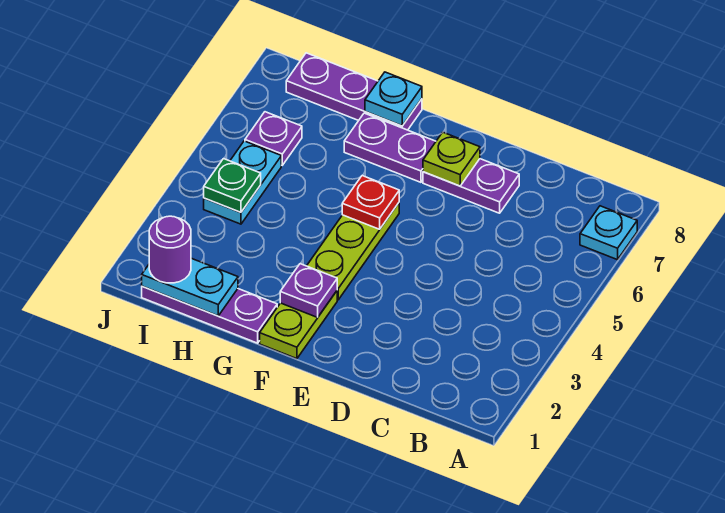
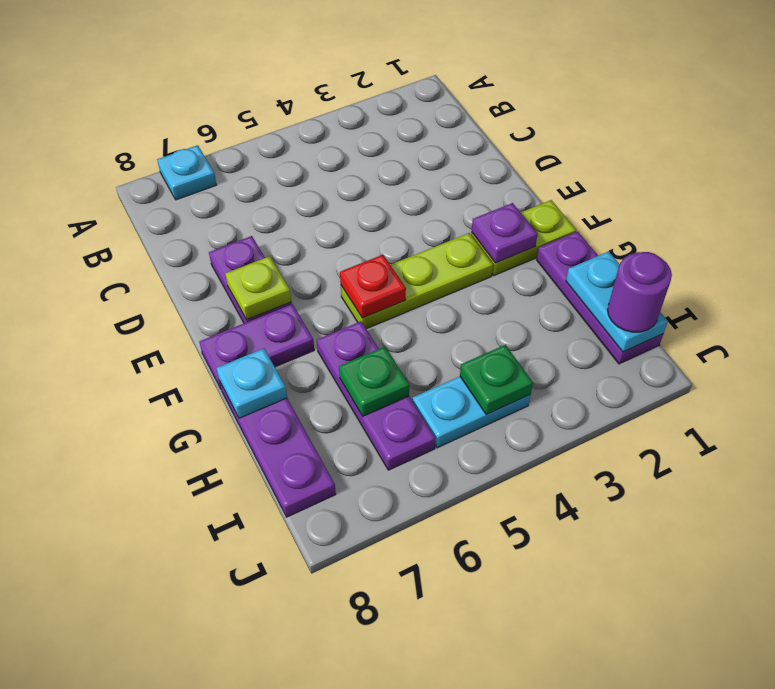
purple plate F7:G7 level 1 -> purple plate F7:F8 level 1
none -> green plate H6 level 2
purple plate I6 level 1 -> purple plate G6:I6 level 1

